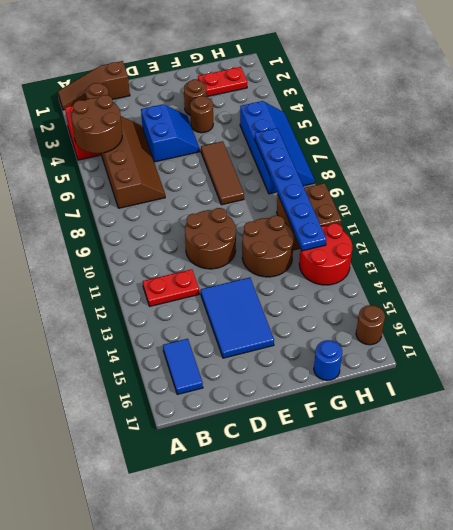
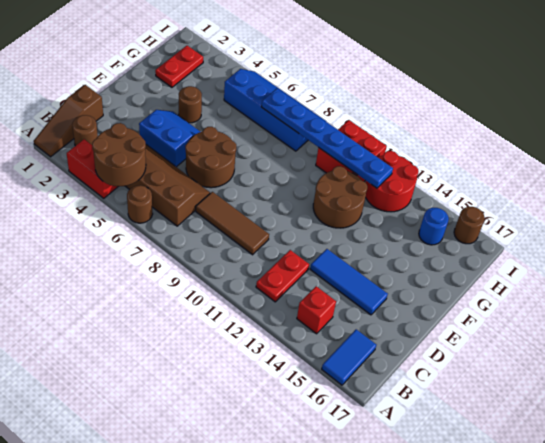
none -> red brick B14 level 1
blue tile B15:B16 level 1 -> blue tile A16:B16 level 1
brown round brick D10:E11 level 1 -> brown round brick D6:E7 level 1
blue tile D13:E15 level 1 -> blue tile D13:D15 level 1
brown round brick F3 level 1 -> brown round brick A6 level 1
brown tile F6:F8 level 1 -> brown tile C8:C10 level 1
blue round brick G17 level 1 -> blue round brick H15 level 1
brown brick H10:I11 level 1 -> red brick H10:I11 level 1

